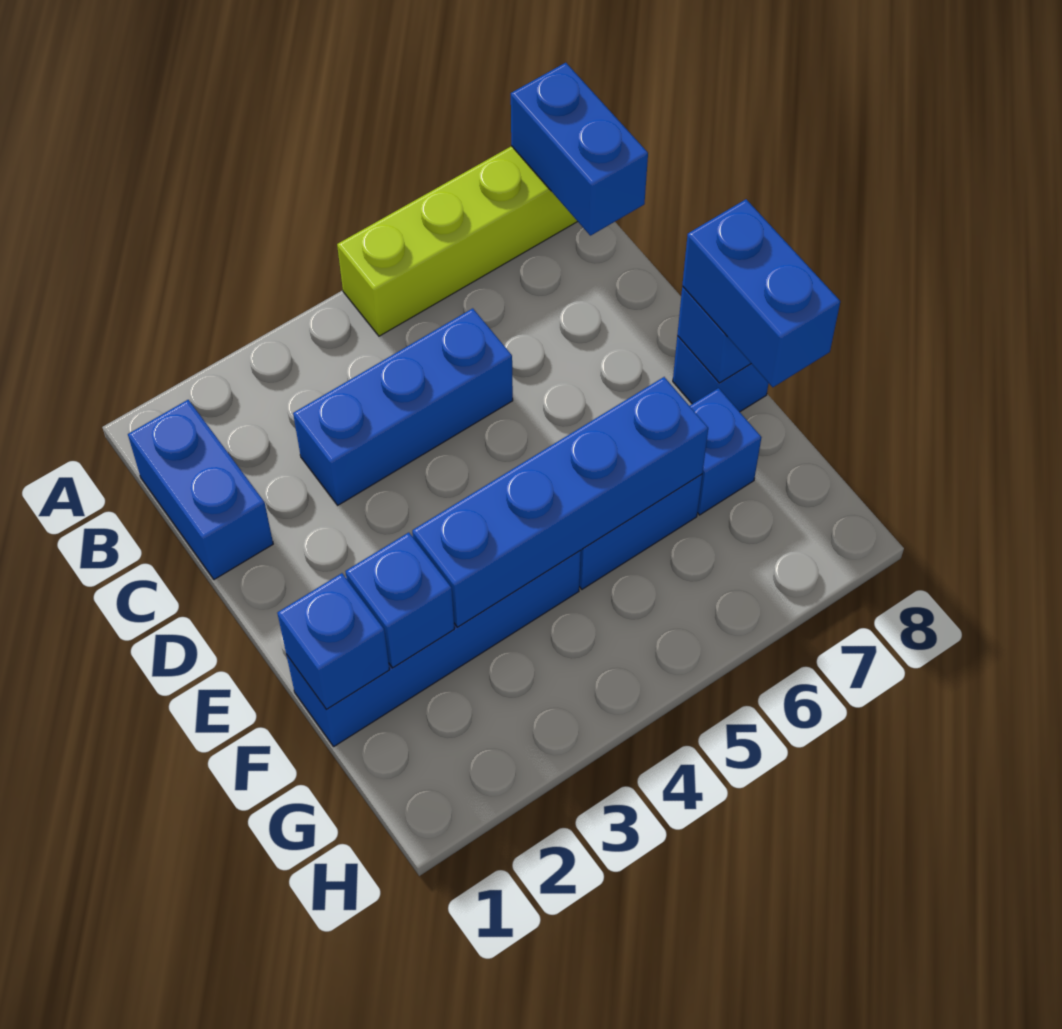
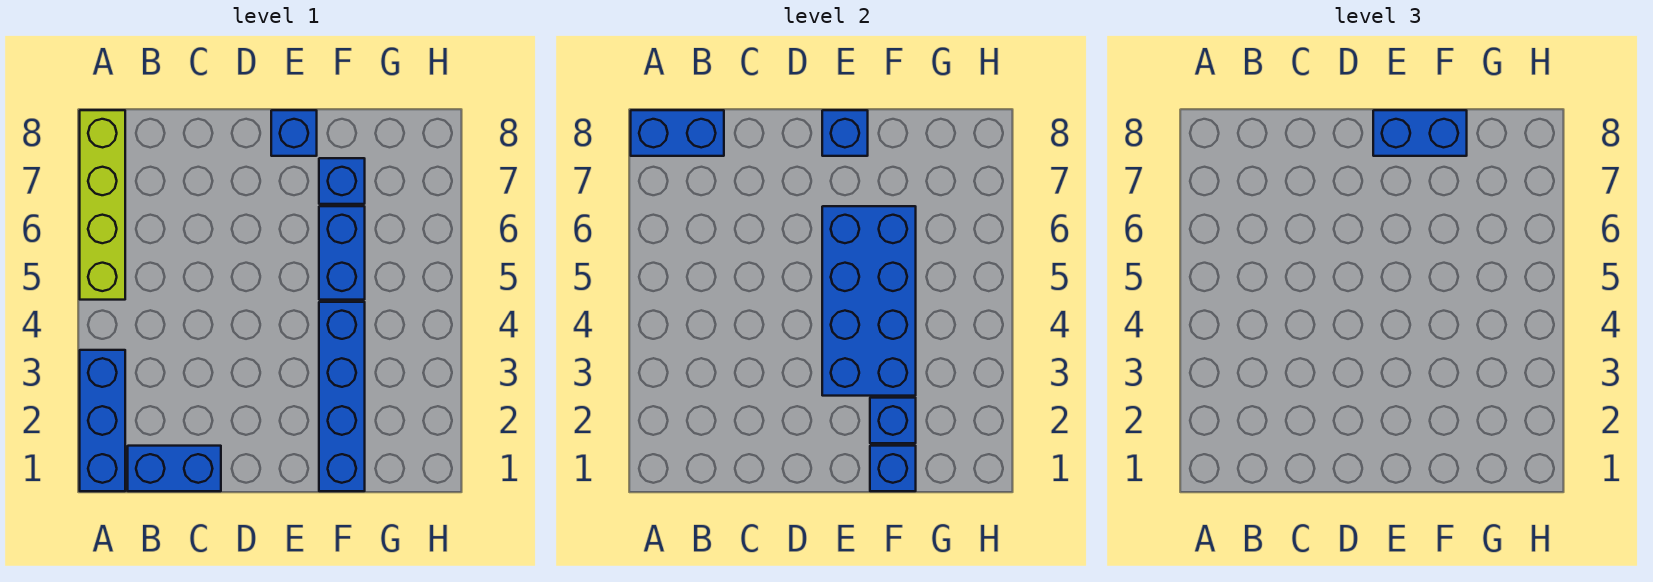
blue brick C3:C5 level 1 -> blue brick A1:A3 level 1
blue brick F3:F6 level 2 -> blue brick E3:F6 level 2

